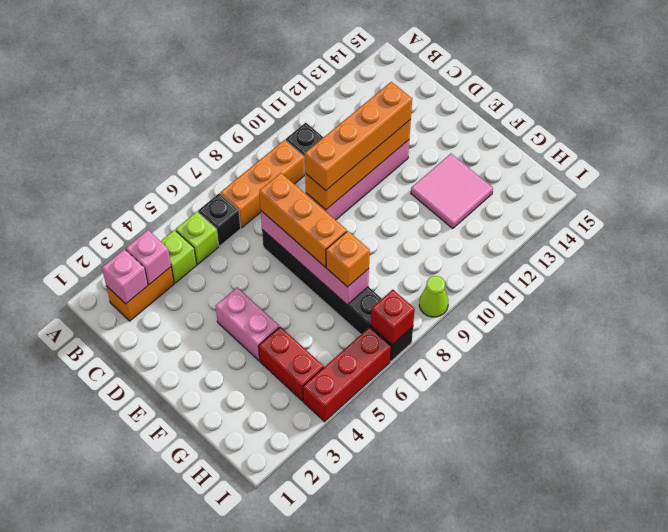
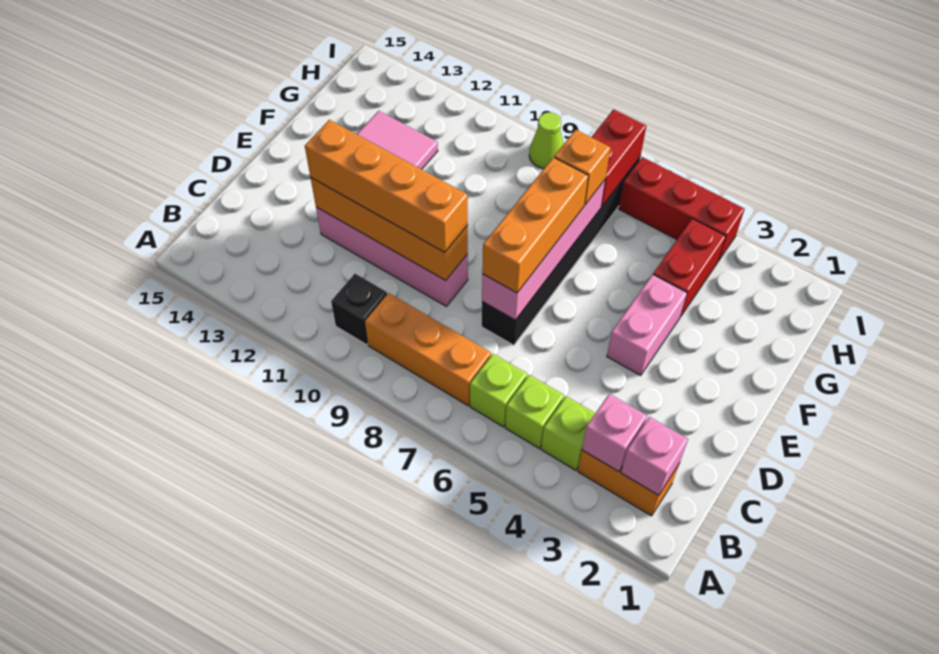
black brick B6 level 1 -> lime brick B6 level 1
red brick I7 level 2 -> red brick H7:I7 level 2

